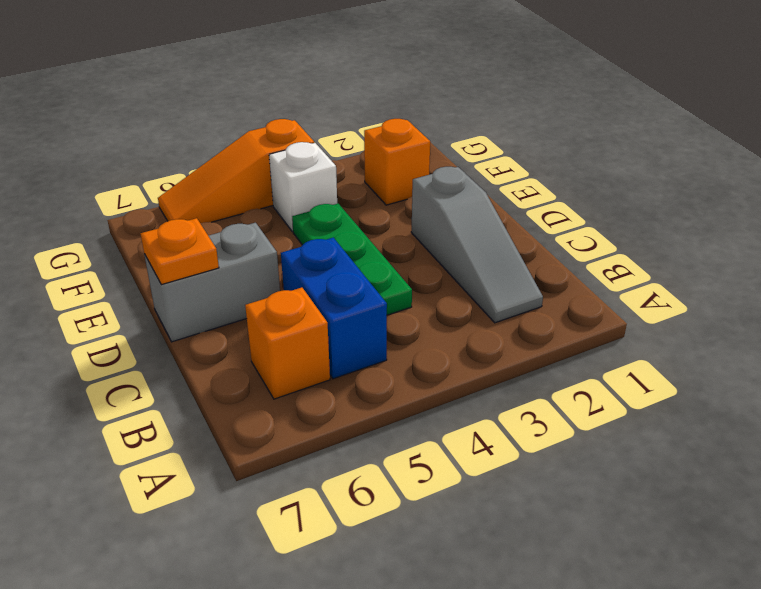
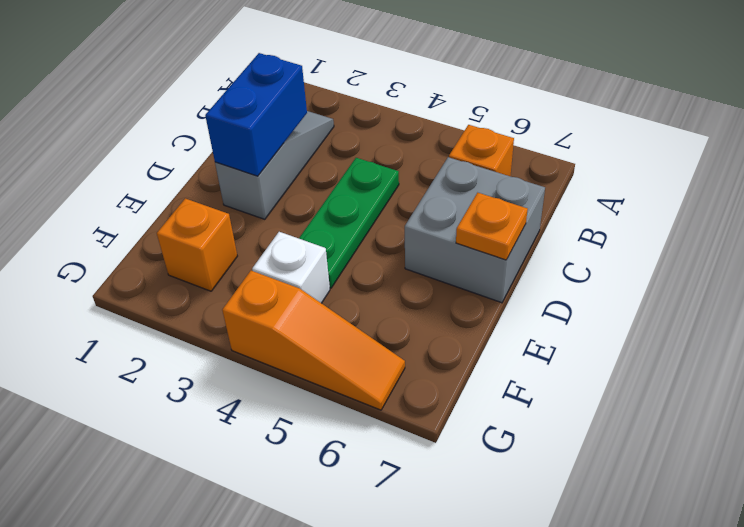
blue brick B5:C5 level 1 -> blue brick C2:D2 level 2
grey brick D6:D7 level 1 -> grey brick C6:D7 level 1

